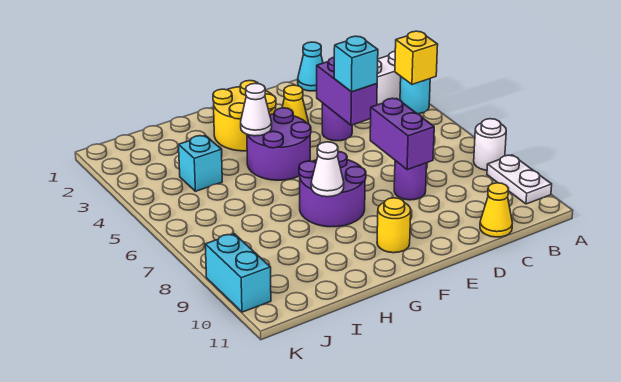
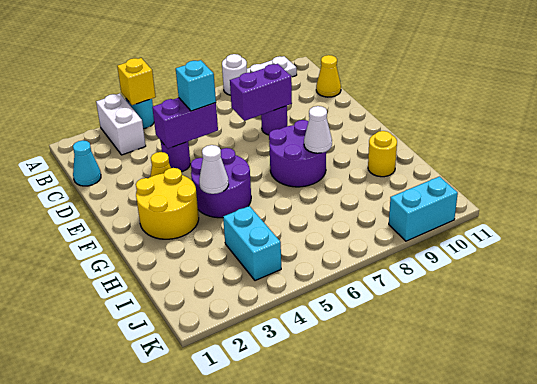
yellow round brick F10 level 1 -> yellow round brick H10 level 1
cyan brick I4 level 1 -> cyan brick I4:J4 level 1

